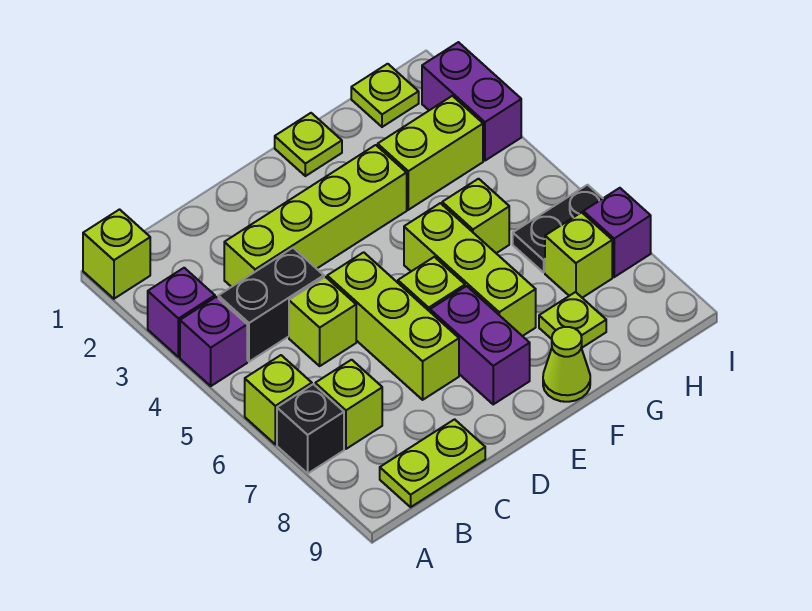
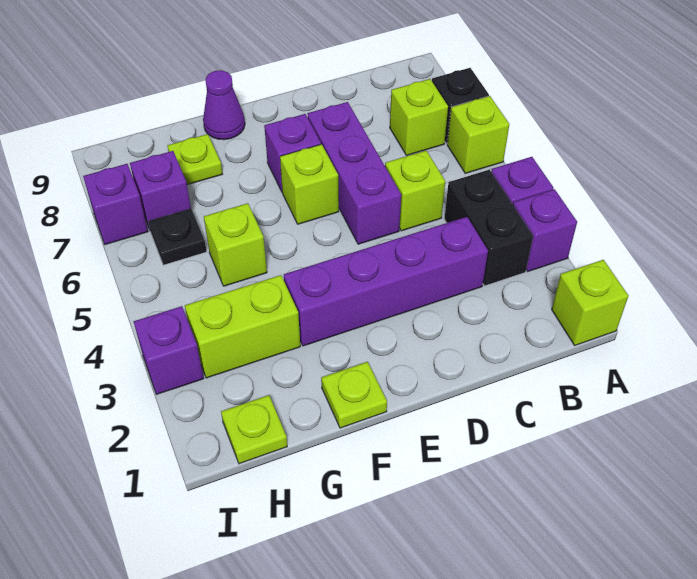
black brick B4:C4 level 1 -> black brick B3:B4 level 1
lime plate B9:C9 level 1 -> none
lime brick C3:F3 level 1 -> purple brick C3:F3 level 1
lime brick D5:D7 level 1 -> purple brick D5:D7 level 1
purple brick E7:E8 level 1 -> purple brick E7 level 1
lime brick F5:F7 level 1 -> none
lime cone F9 level 1 -> purple cone F9 level 1
black plate H6:I6 level 1 -> black plate H6 level 1
lime brick H7 level 1 -> purple brick H7 level 1
purple brick I2:I3 level 1 -> purple brick I3 level 1

